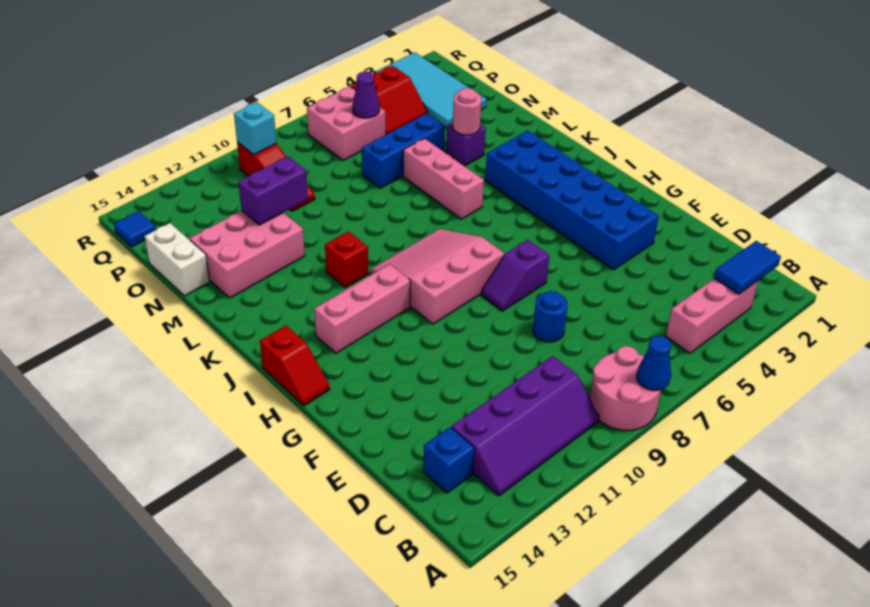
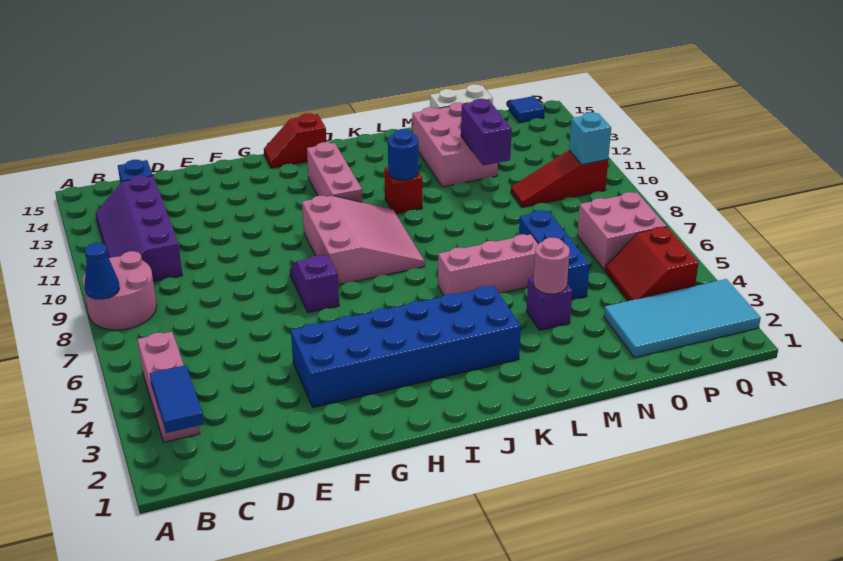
blue round brick E8 level 1 -> blue round brick K11 level 2
purple cone P6 level 2 -> none

